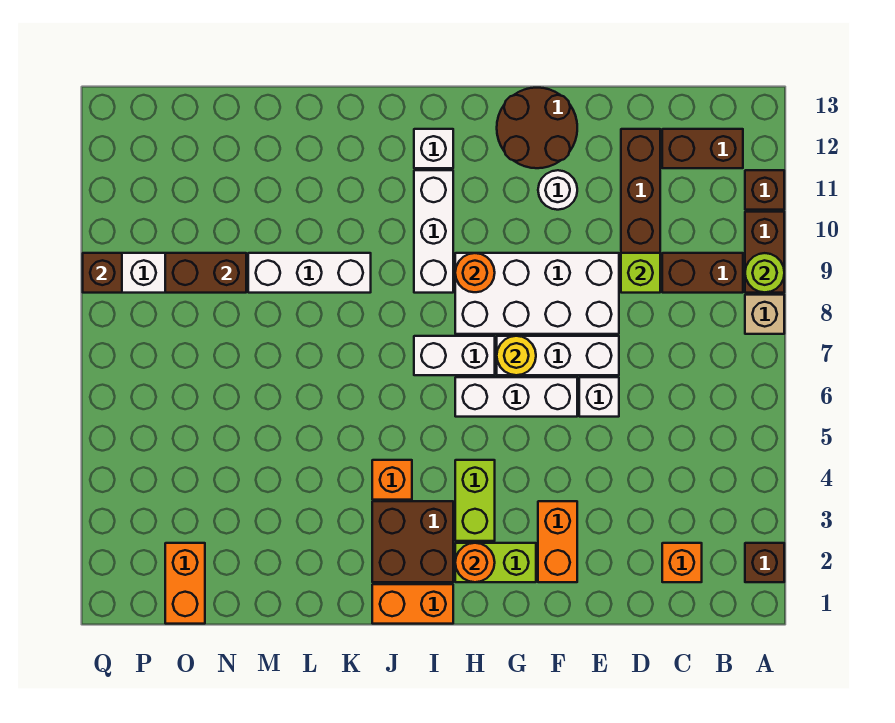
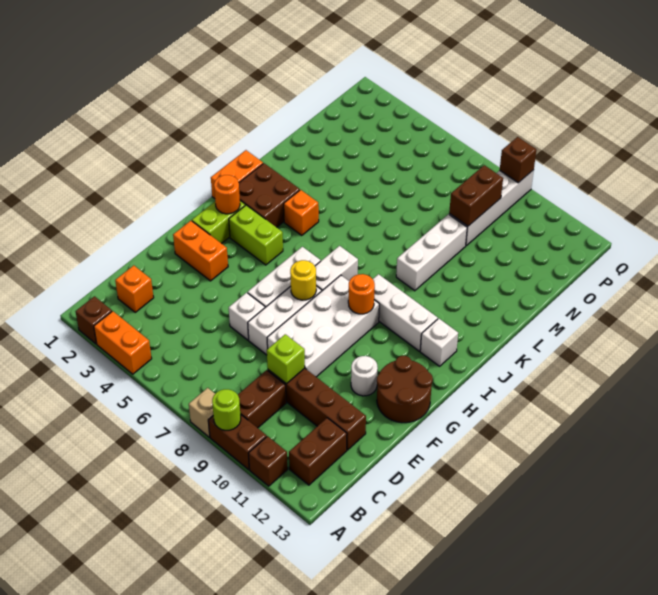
orange brick O1:O2 level 1 -> orange brick A3:A4 level 1

